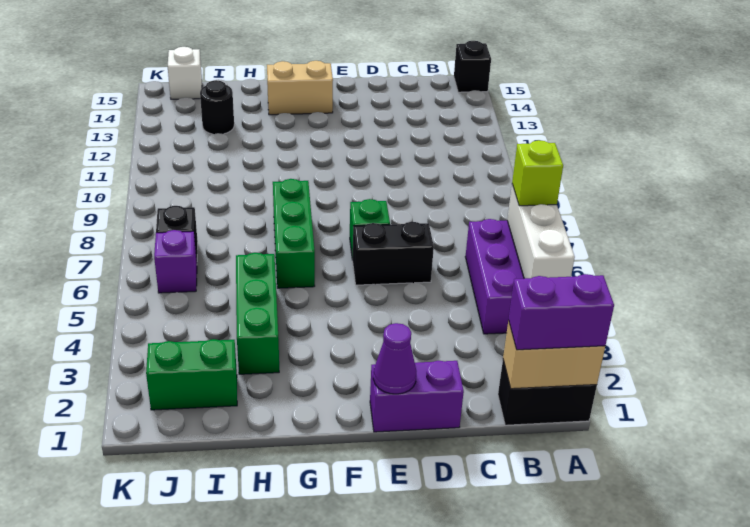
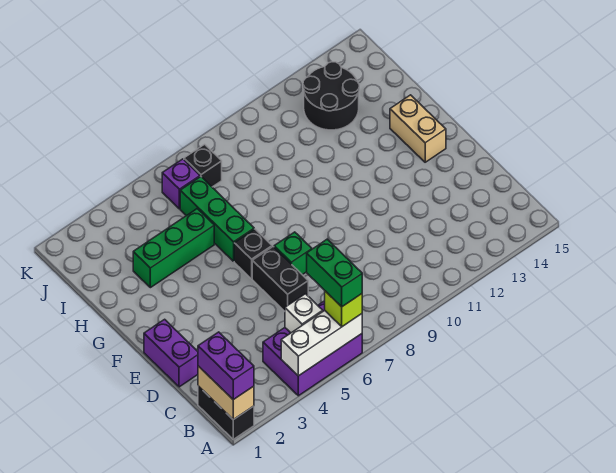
black brick A15 level 1 -> black brick F6 level 1
purple cone E1 level 2 -> none
green brick G6:G8 level 1 -> green brick G6:I6 level 1
green brick I2:J2 level 1 -> green brick A6:B6 level 4
black round brick I13 level 1 -> black round brick I12:J13 level 1
white brick J15 level 1 -> white brick B5 level 2

